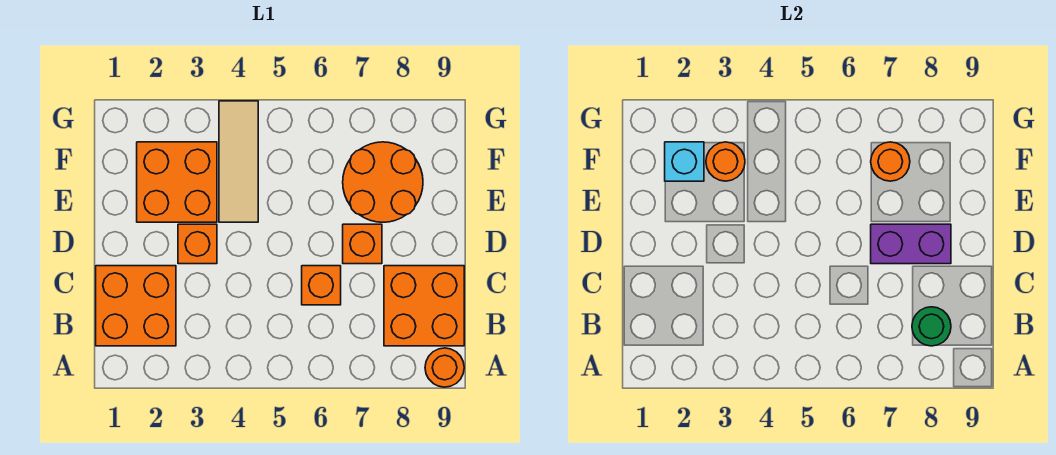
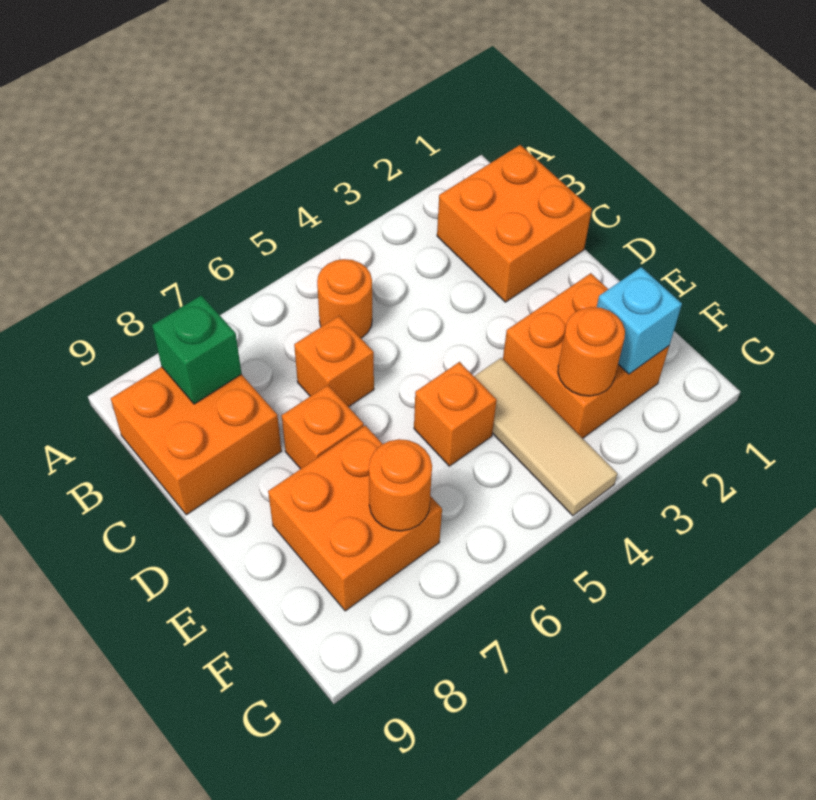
orange round brick A9 level 1 -> orange round brick B5 level 1
green round brick B8 level 2 -> green brick B8 level 2
orange brick D3 level 1 -> orange brick E5 level 1
purple brick D7:D8 level 2 -> none
orange round brick E7:F8 level 1 -> orange brick E7:F8 level 1

